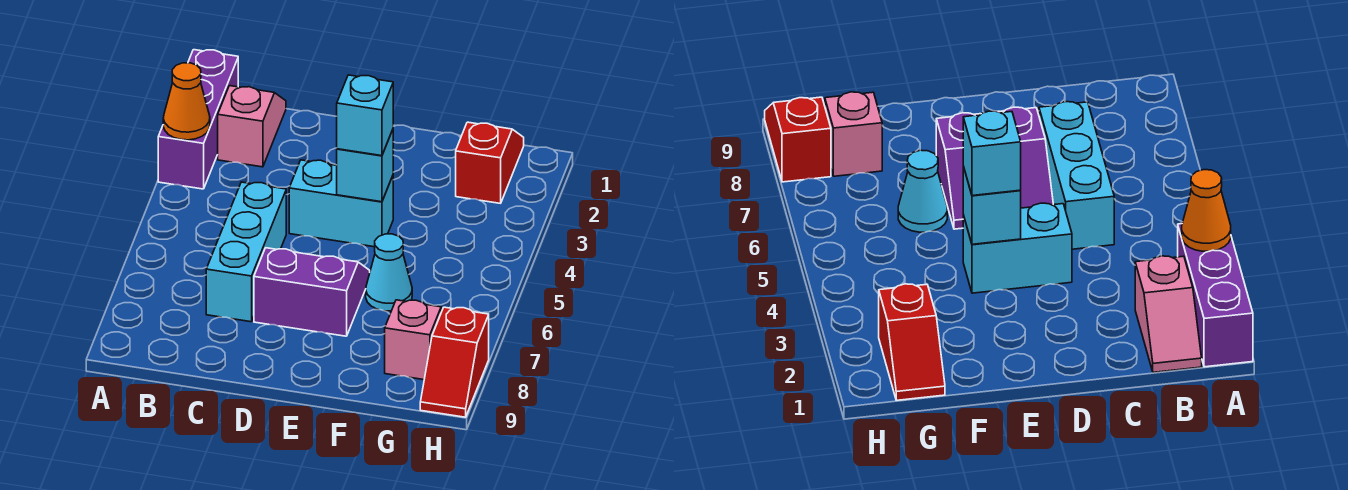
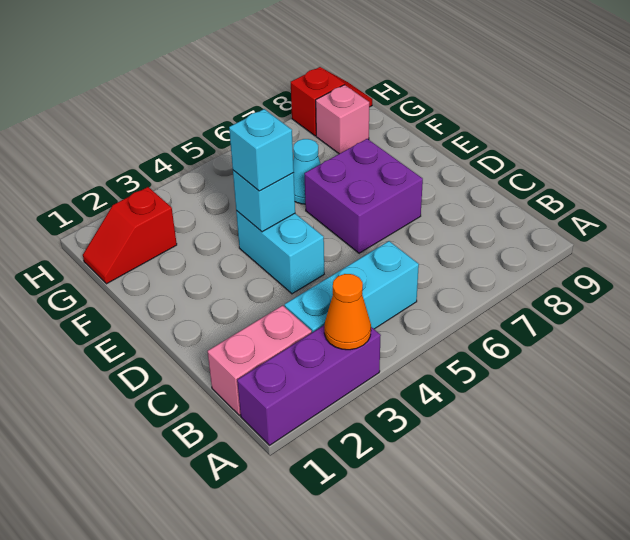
pink slope B1:B2 level 1 top 2 -> pink brick B1:B2 level 1
cyan brick C5:C7 level 1 -> cyan brick B3:B5 level 1
purple slope D6:E7 level 1 top 7 -> purple brick D6:E7 level 1

